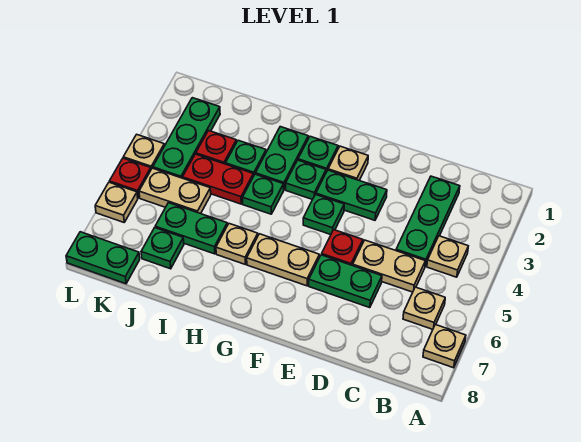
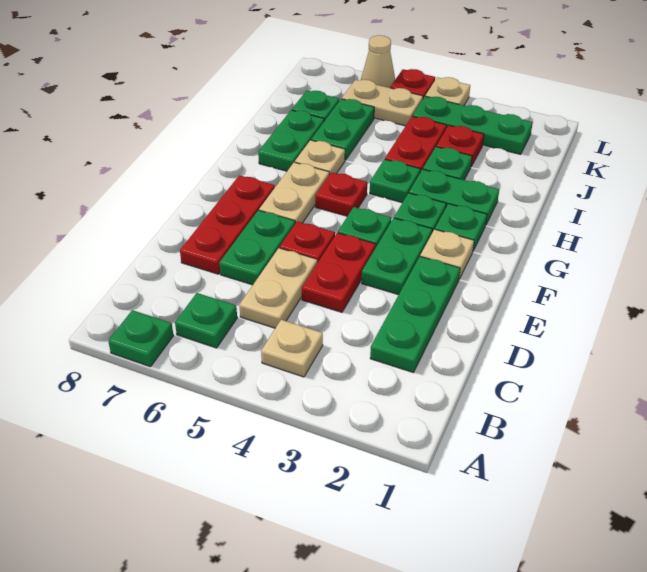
tan plate A7 level 1 -> green plate A7 level 1
tan plate B6 level 1 -> green plate B6 level 1
green plate C2:C4 level 1 -> green plate C2:E2 level 1
none -> red plate D4:E4 level 1
none -> red plate D7:F7 level 1
none -> red plate G5 level 1
tan plate J5:K5 level 1 -> tan plate K5:K6 level 1
green plate K8:L8 level 1 -> green plate H7:I7 level 1
tan plate L6 level 1 -> tan cone L6 level 1

